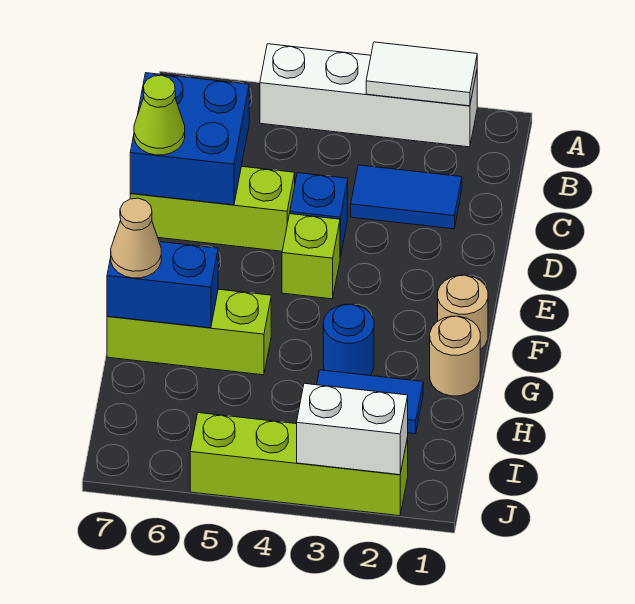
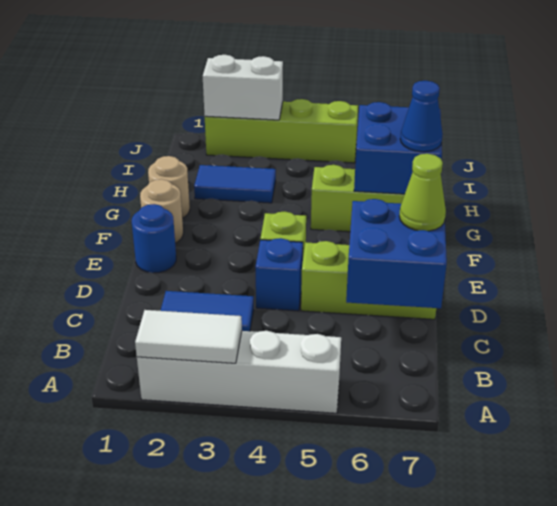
blue round brick G3 level 1 -> blue round brick E1 level 1
blue brick G6:G7 level 2 -> blue brick G6:H7 level 2
tan cone G7 level 3 -> blue cone G7 level 3

